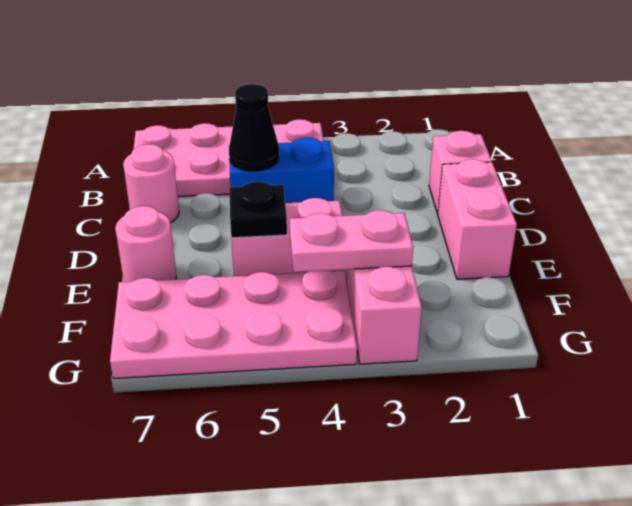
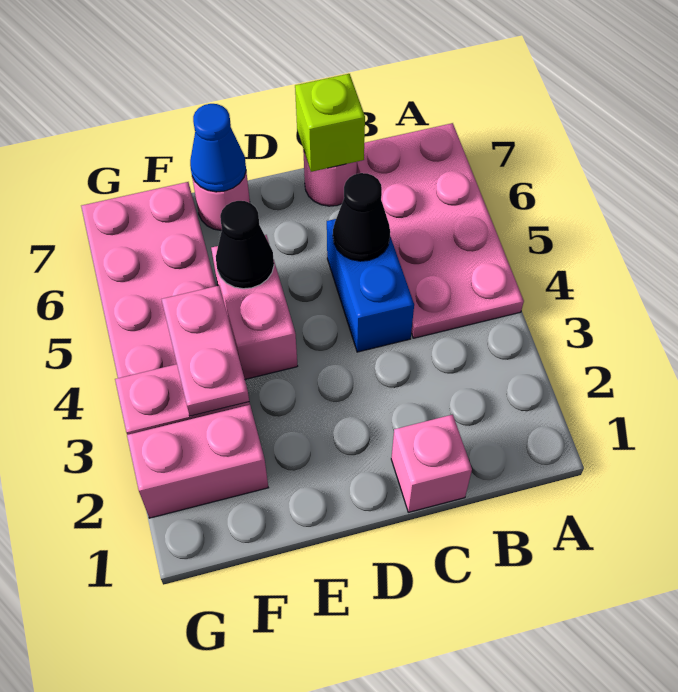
none -> lime brick C7 level 2
pink brick D1:E1 level 1 -> pink brick F2:G2 level 1
black plate E5 level 2 -> black cone E5 level 2
none -> blue cone E7 level 2

